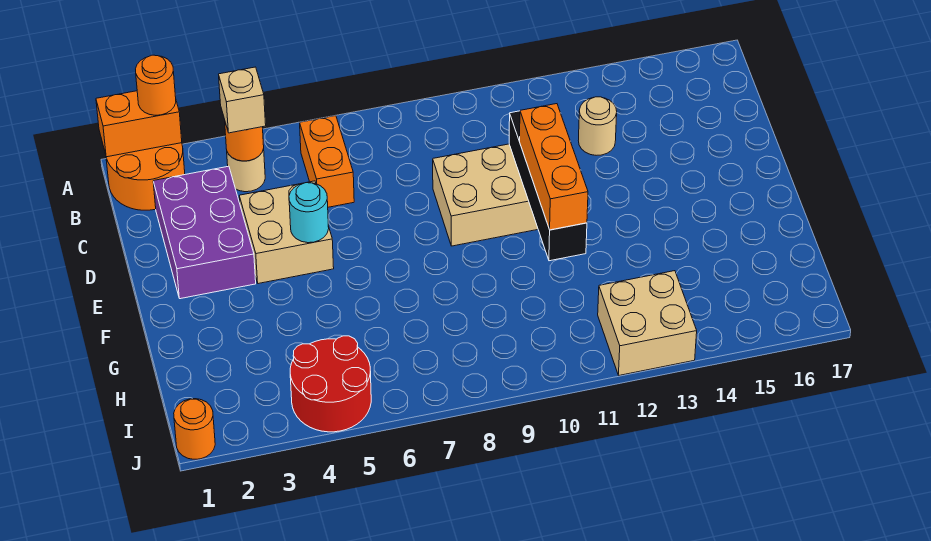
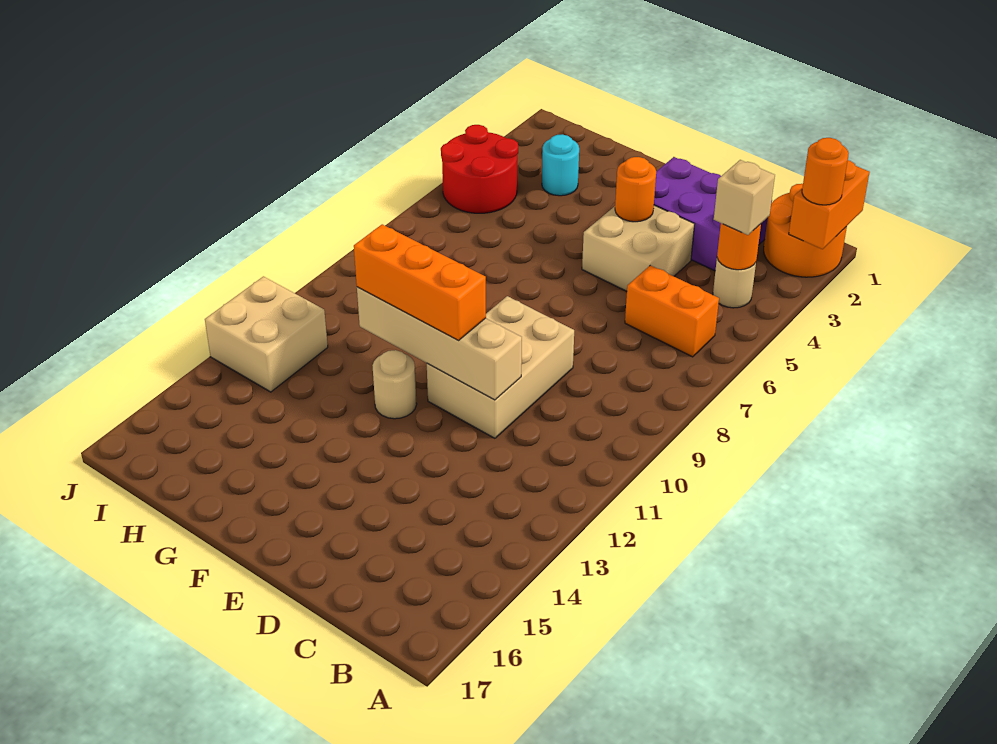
tan round brick C13 level 1 -> tan round brick F12 level 1
black brick D11:G11 level 2 -> tan brick D11:G11 level 2
cyan round brick E5 level 2 -> cyan round brick H3 level 1
orange round brick J1 level 1 -> orange round brick E4 level 2

